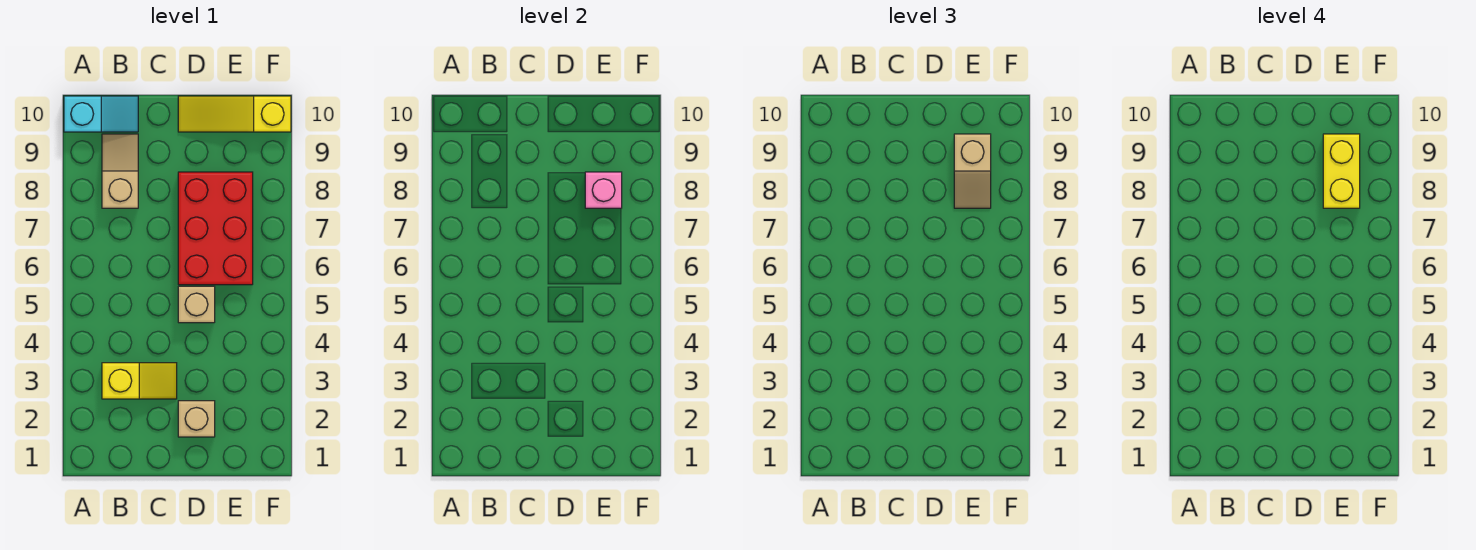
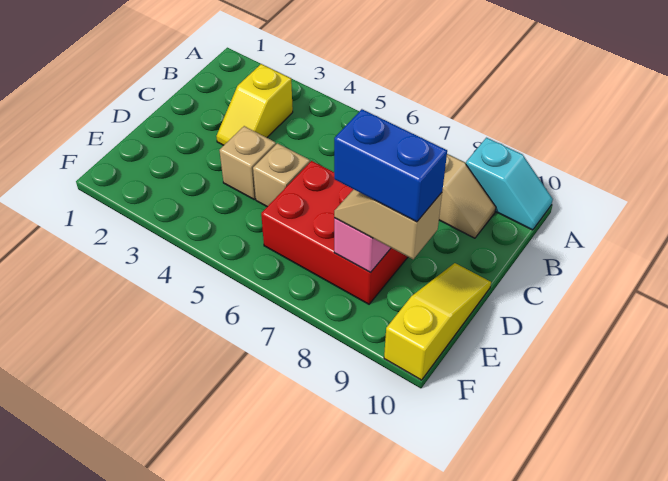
cyan slope A10:B10 level 1 top A -> cyan slope A9:A10 level 1 top 9
tan brick D2 level 1 -> tan brick D4 level 1
yellow brick E8:E9 level 4 -> blue brick E8:E9 level 4

